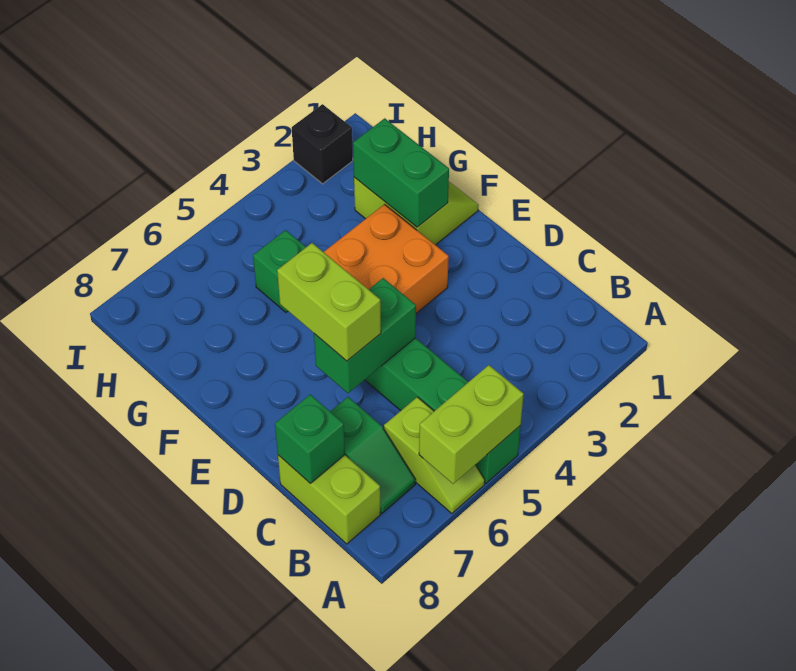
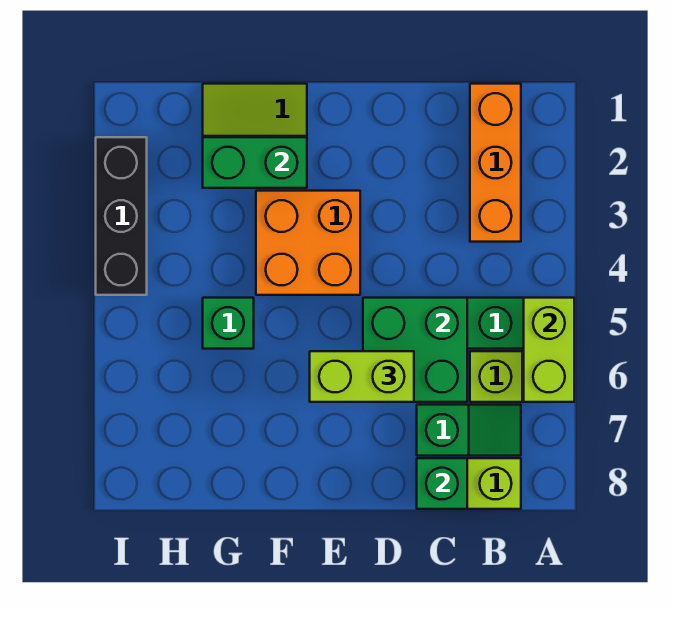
none -> orange brick B1:B3 level 1
green brick D5:D6 level 2 -> green brick C5:D6 level 2
black brick I2 level 1 -> black brick I2:I4 level 1

